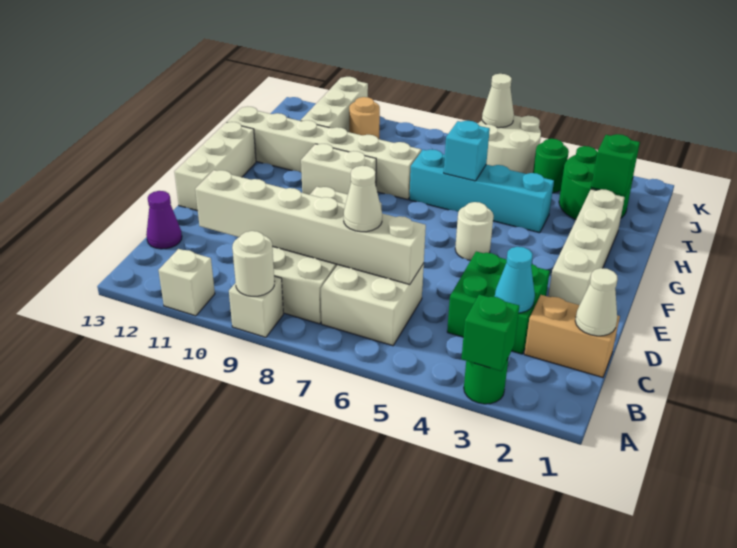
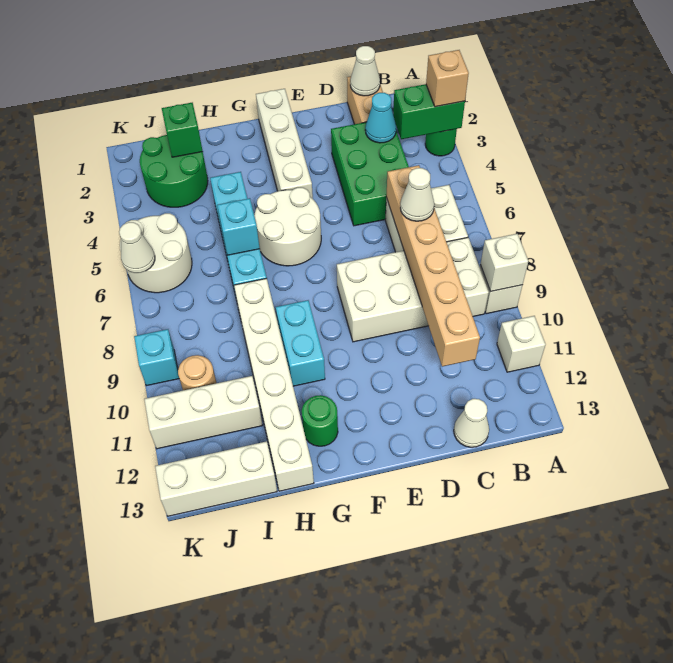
green brick A3 level 2 -> green brick A3:B3 level 2
none -> tan brick A3 level 3
white round brick A9 level 2 -> white brick A9 level 2
green brick C3:D4 level 1 -> green brick C3:D5 level 1
white brick C6:C11 level 2 -> tan brick C6:C11 level 2
purple cone C13 level 1 -> white cone C13 level 1
white brick E2:H2 level 1 -> white brick F1:F4 level 1
white brick E13:G13 level 1 -> white brick I13:K13 level 1
white round brick F5 level 1 -> white round brick F5:G6 level 1
white brick G9:G10 level 1 -> cyan brick G9:G10 level 1
green round brick J4 level 1 -> green round brick G12 level 1
none -> cyan brick K9 level 1

